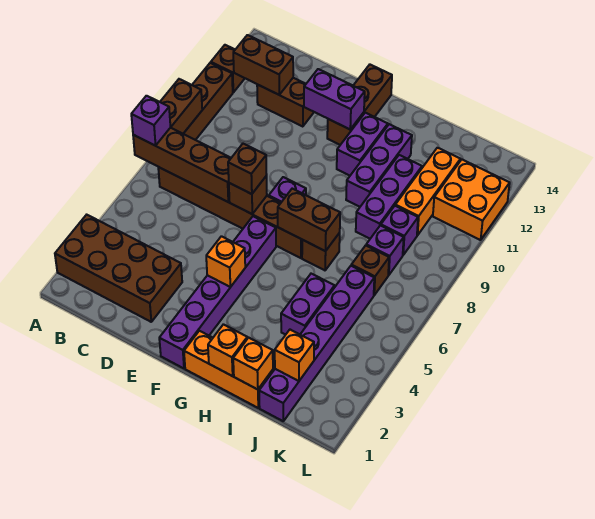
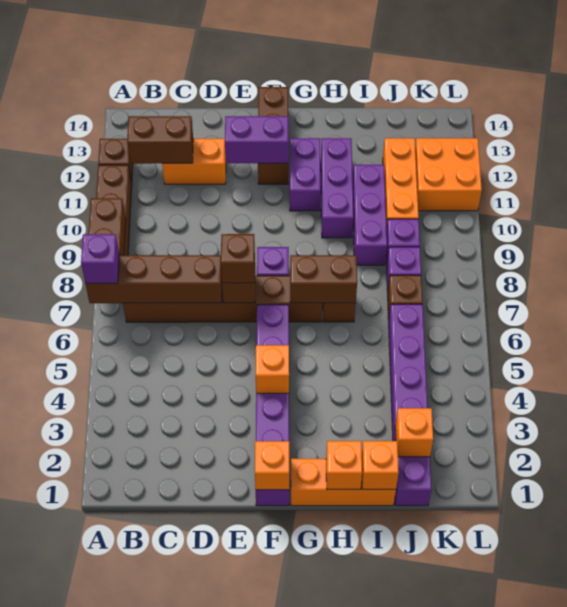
brown brick A2:D3 level 1 -> none
brown brick C12:D12 level 1 -> orange brick C12:D12 level 1
none -> orange brick F1 level 2
purple brick I4:I5 level 1 -> none

